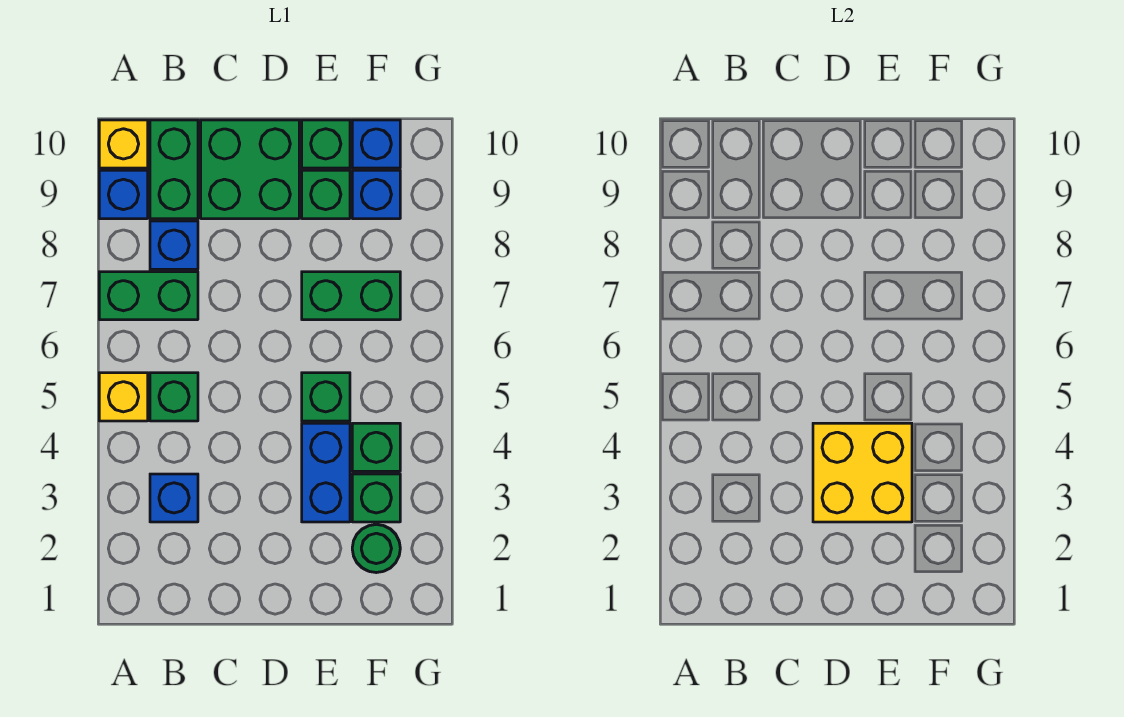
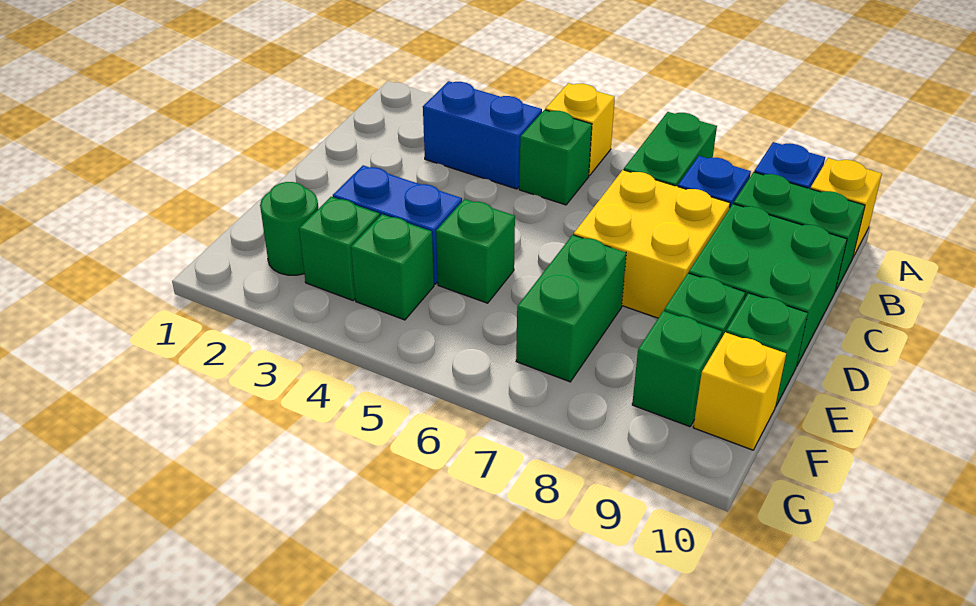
blue brick B3 level 1 -> blue brick B3:B4 level 1
yellow brick D3:E4 level 2 -> yellow brick C7:D8 level 1
blue brick F9 level 1 -> green brick F9 level 1
blue brick F10 level 1 -> yellow brick F10 level 1

